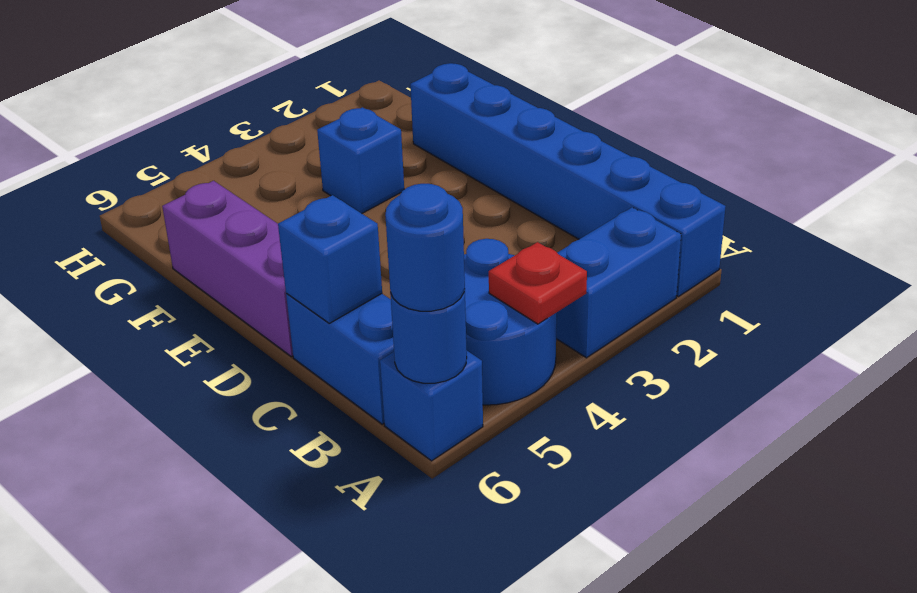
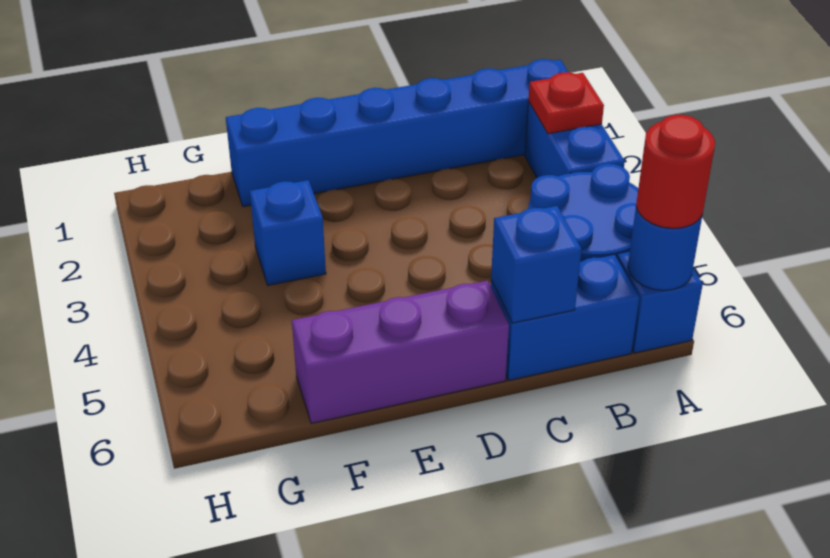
red plate A4 level 2 -> red plate A2 level 2
blue round brick A6 level 3 -> red round brick A6 level 3

